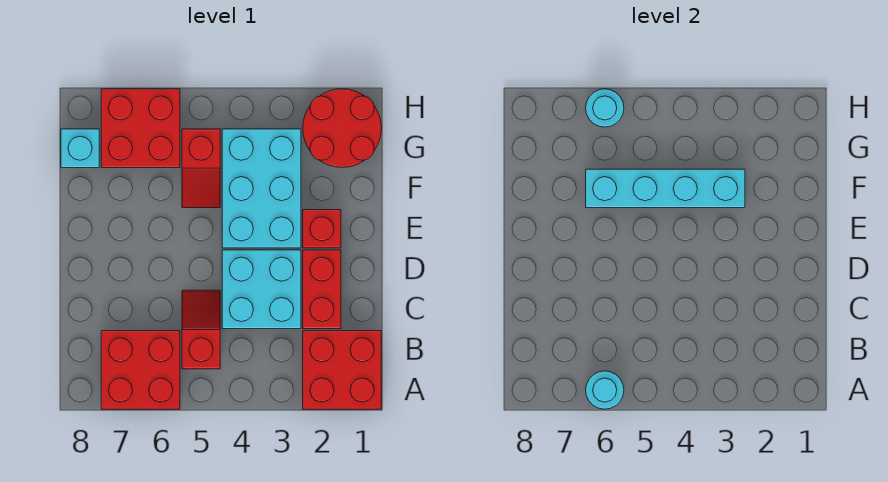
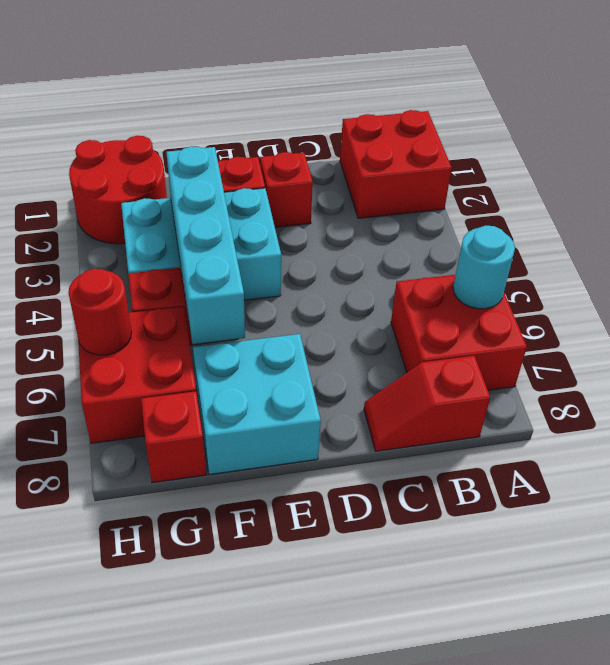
red slope B5:C5 level 1 top B -> red slope B8:C8 level 1 top B
red brick C2:D2 level 1 -> red brick D2 level 1
cyan brick C3:D4 level 1 -> cyan brick E7:F8 level 1
cyan brick G8 level 1 -> red brick G8 level 1
cyan round brick H6 level 2 -> red round brick H6 level 2

